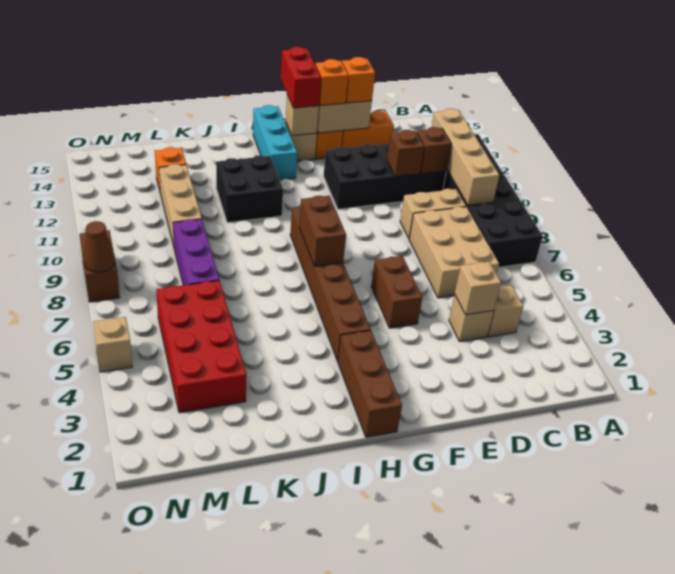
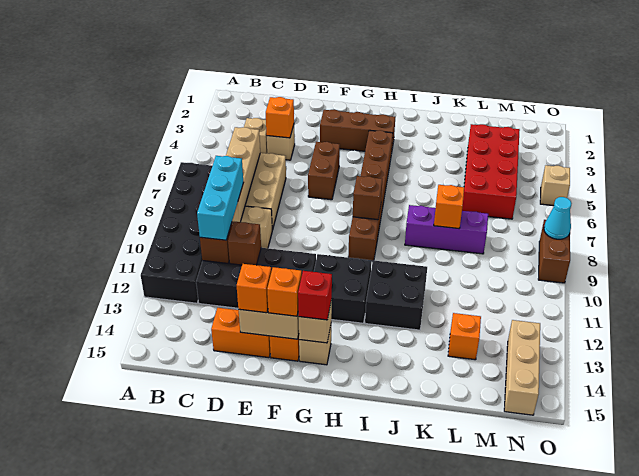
tan brick B9:B12 level 2 -> tan brick C6:C9 level 2
tan brick D4 level 2 -> orange brick D4 level 2
none -> black brick G11:H12 level 1
red brick G14:G15 level 3 -> red brick G14 level 3
brown brick H1:H3 level 1 -> brown brick F3:H3 level 1
brown brick H7:H8 level 2 -> brown brick H8 level 2
cyan brick H13:H15 level 1 -> cyan brick C9:C11 level 3
none -> orange brick K8 level 2
purple brick L7:L9 level 1 -> purple brick J8:L8 level 1
tan brick L10:L12 level 1 -> tan brick N13:N15 level 1
brown cone O8 level 2 -> cyan cone O8 level 2

